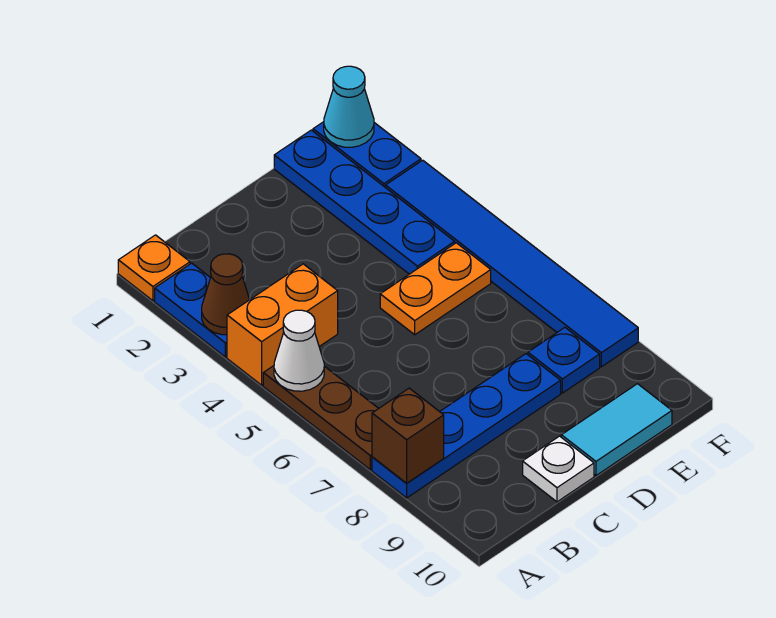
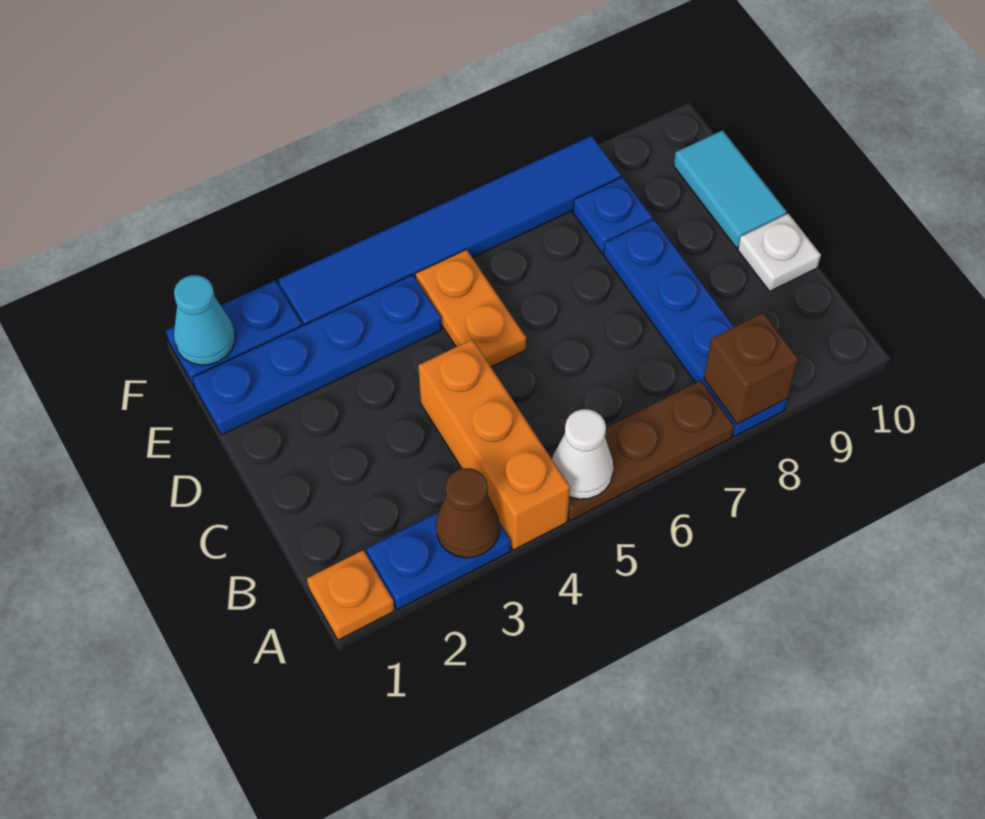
orange brick A4:B4 level 1 -> orange brick A4:C4 level 1

